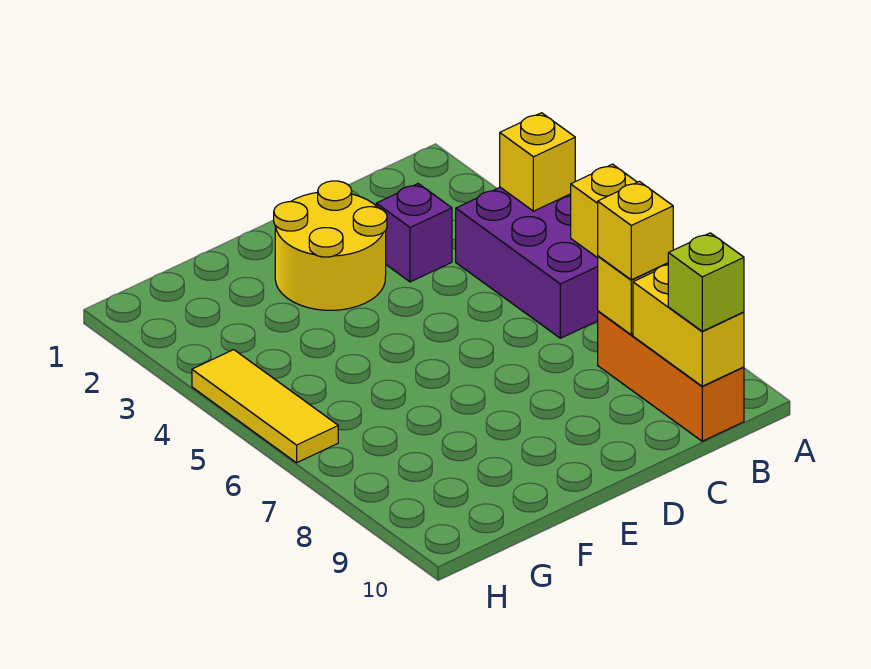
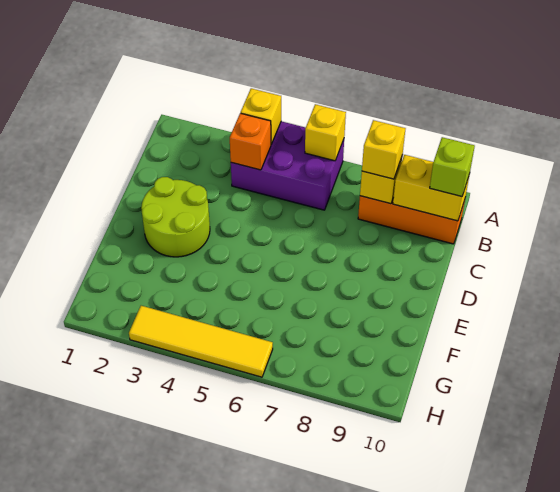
none -> orange brick B4 level 2
purple brick C3 level 1 -> none
yellow round brick D2:E3 level 1 -> lime round brick D2:E3 level 1
yellow tile H4:H6 level 1 -> yellow tile H3:H6 level 1

